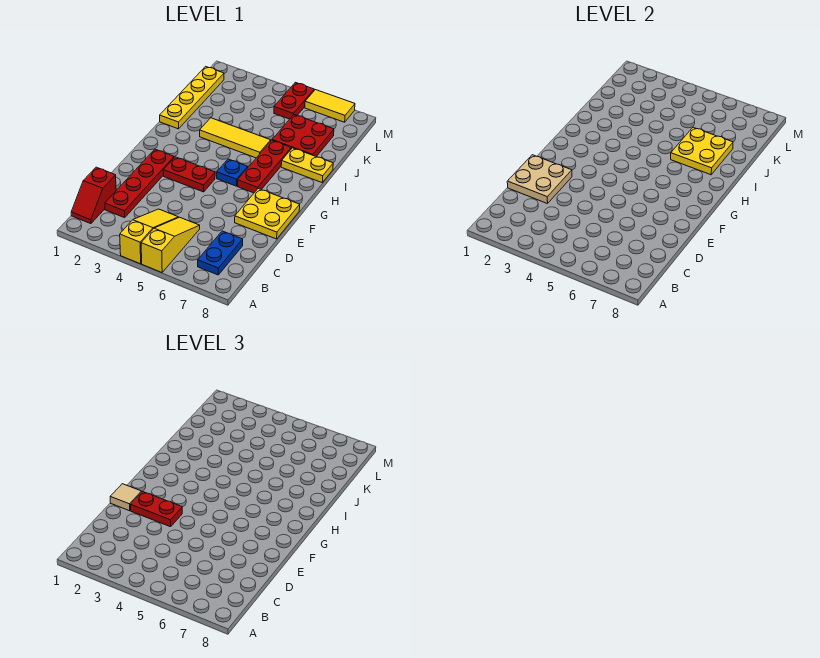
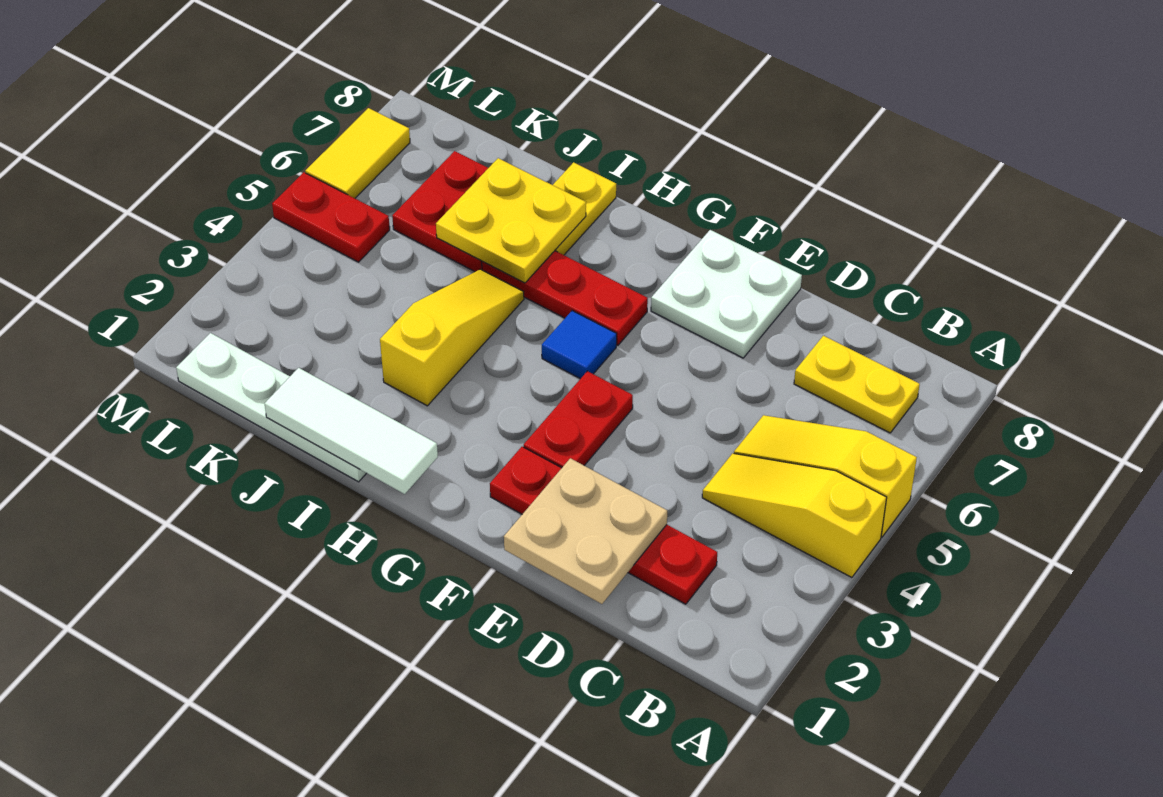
red slope B1:C1 level 1 top C -> none
blue plate B7:C7 level 1 -> yellow plate B7:C7 level 1
tan tile E1 level 3 -> none
red plate E2:E3 level 3 -> none
yellow plate E7:F8 level 1 -> white plate E7:F8 level 1
blue plate G5 level 1 -> blue tile G5 level 1
none -> white tile H1:J1 level 2
yellow plate I1:L1 level 1 -> white plate I1:L1 level 1
yellow tile I3:I5 level 1 -> yellow slope I3:I5 level 1 top 3

